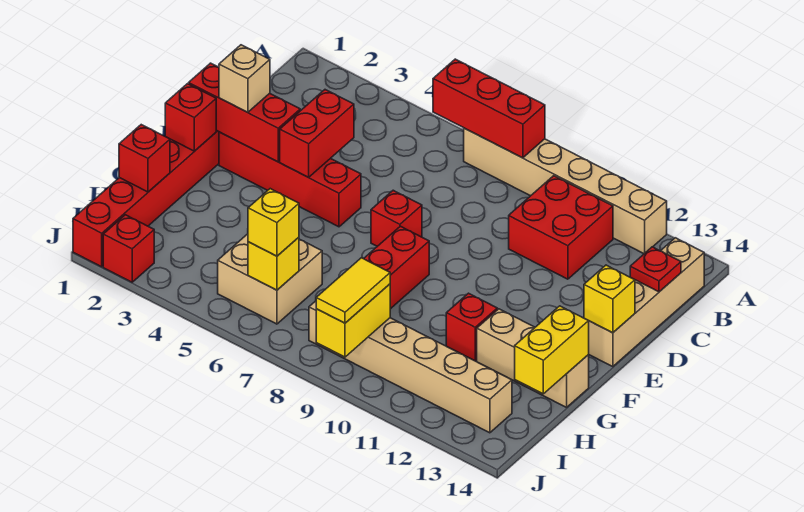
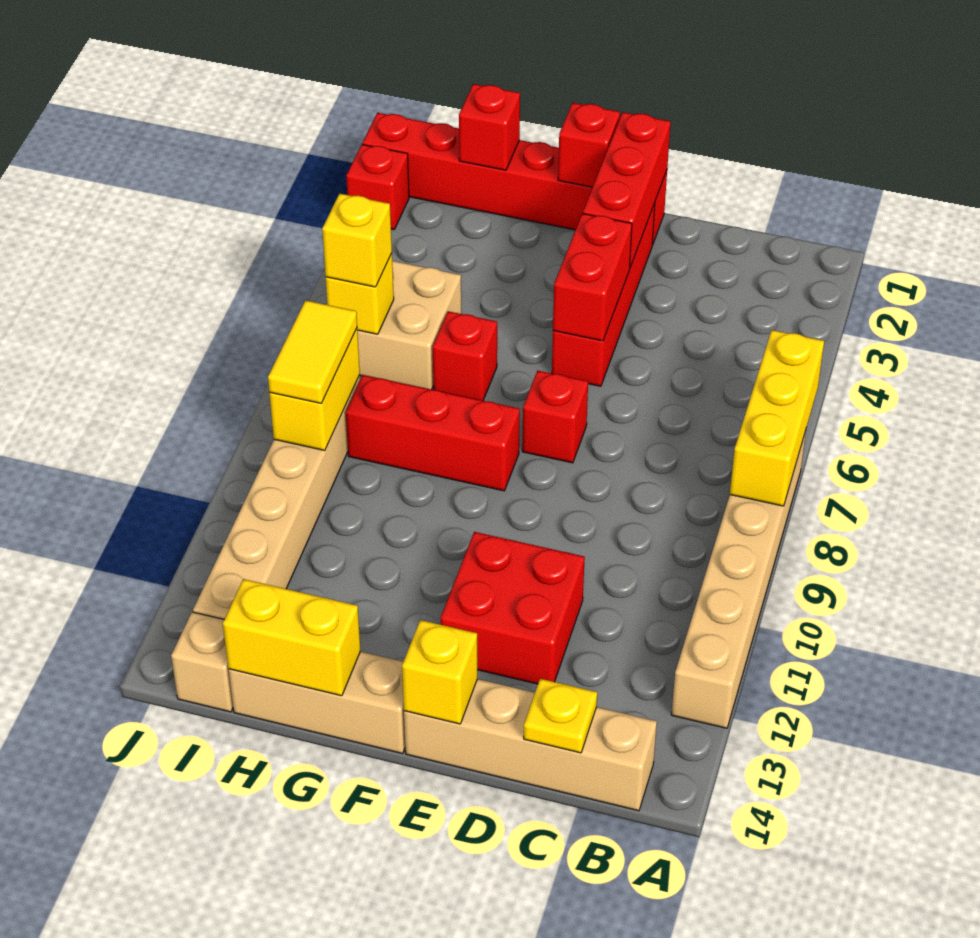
red brick A6:A8 level 2 -> yellow brick A6:A8 level 2
red brick B10:C11 level 1 -> red brick D11:E12 level 1
red plate C14 level 2 -> yellow plate C14 level 2
red brick D4:E4 level 2 -> red brick E4:E5 level 2
tan brick E2 level 3 -> tan brick I14 level 1
red brick G11 level 1 -> red brick G6 level 1
tan brick G12:G14 level 1 -> tan brick F14:H14 level 1
yellow brick I9:J9 level 2 -> yellow brick I8:I9 level 2
yellow tile I9:J9 level 3 -> yellow tile I8:I9 level 3

